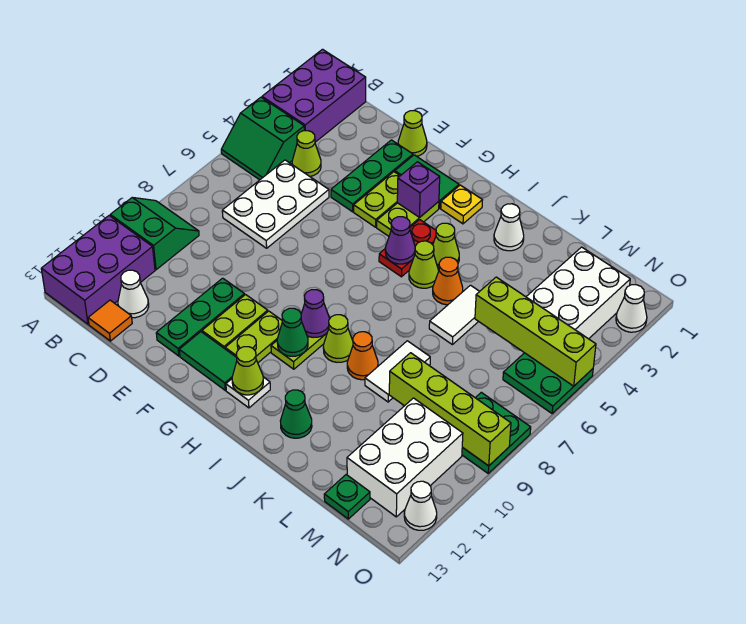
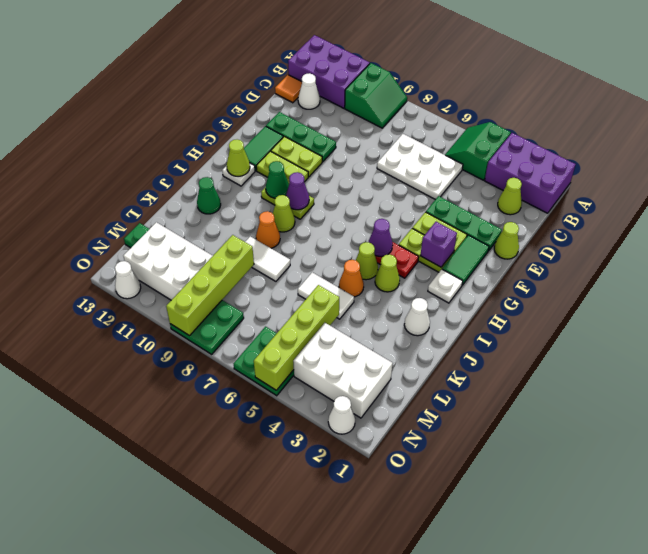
lime cone C4 level 1 -> lime cone C2 level 1
yellow plate H2 level 1 -> white plate H2 level 1

